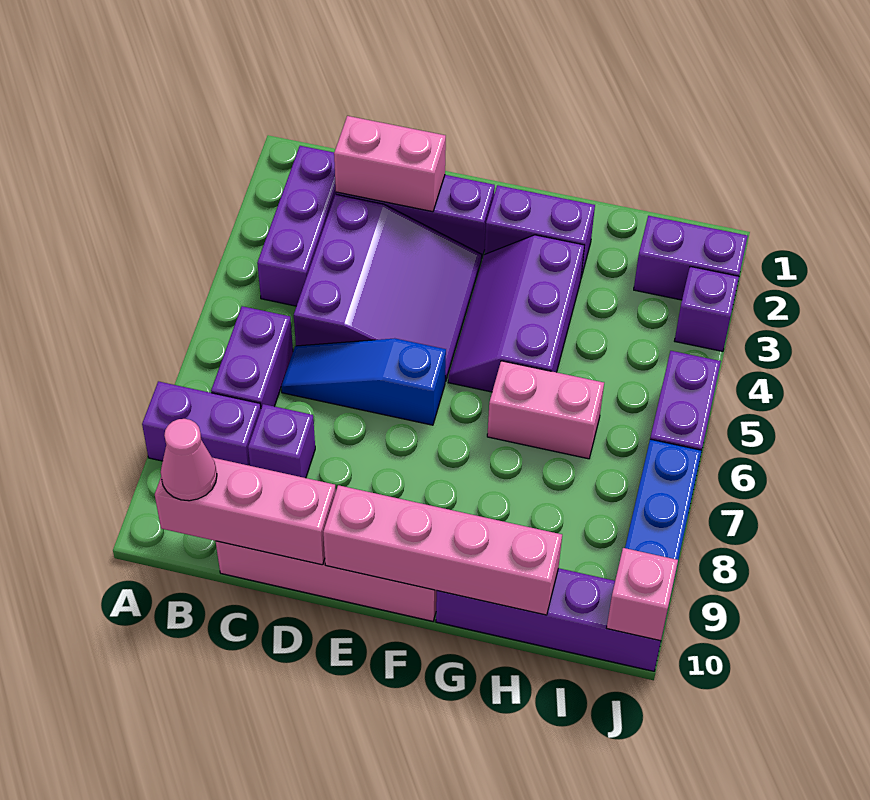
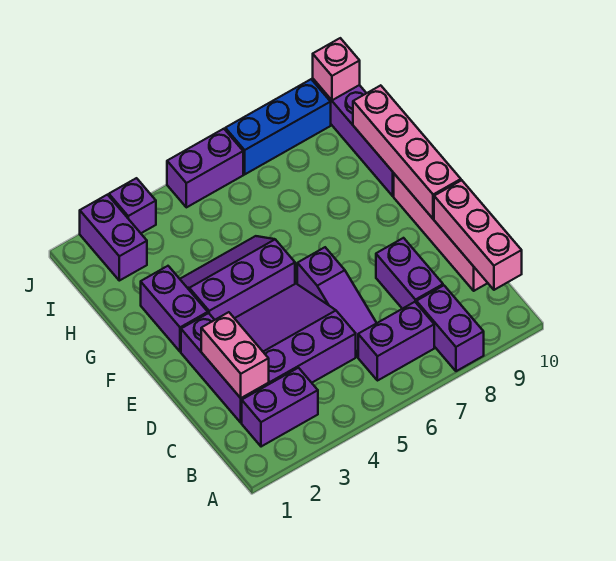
purple brick B2:B4 level 1 -> purple brick B2:B3 level 1
pink cone B10 level 3 -> none
blue slope C6:E6 level 1 top E -> purple slope C6:E6 level 1 top E
purple brick C8 level 1 -> purple brick C8:D8 level 1
purple slope F3:G5 level 1 top G -> purple slope F3:G5 level 1 top F
pink brick G6:H6 level 1 -> none

